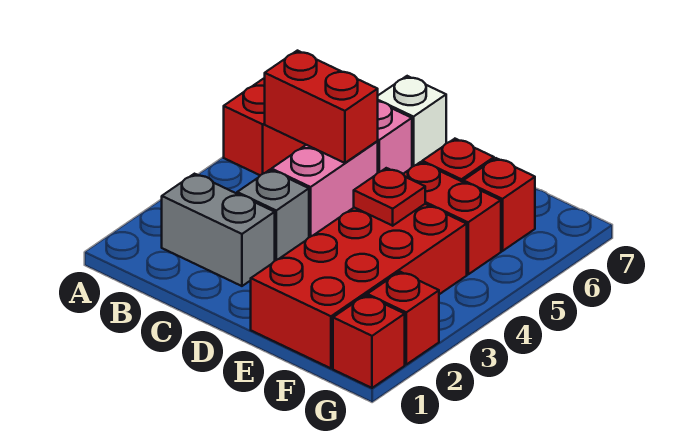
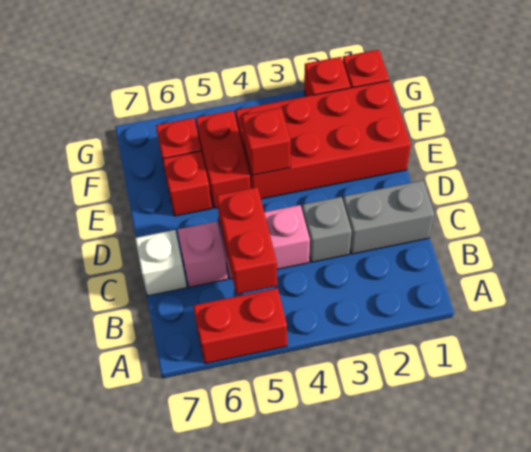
grey brick B2:C2 level 1 -> grey brick C1:C2 level 1
red plate E4 level 2 -> red brick E4 level 2

